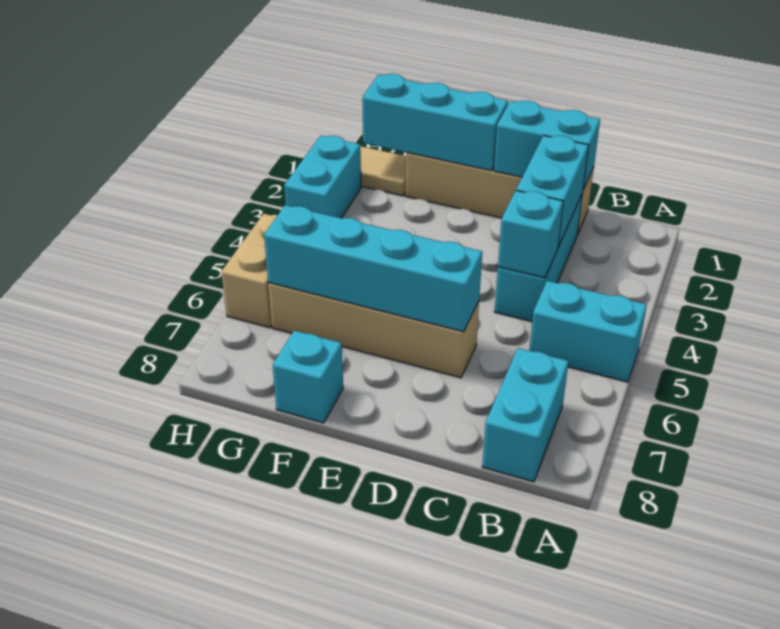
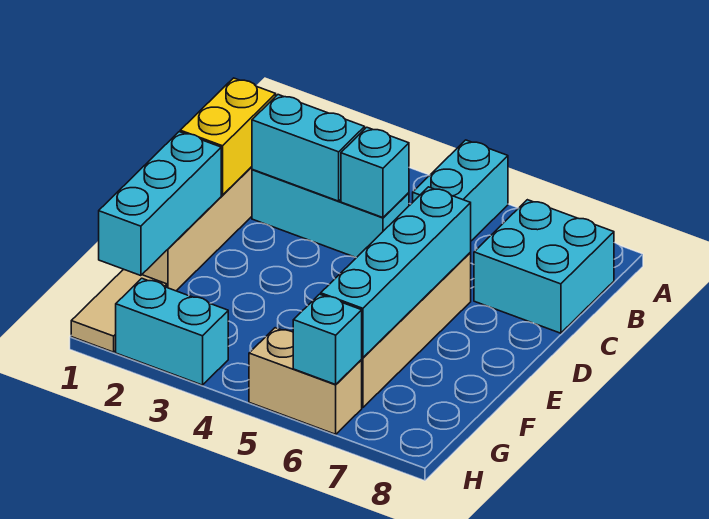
cyan brick B7:B8 level 1 -> cyan brick B7:C8 level 1
cyan brick C1:D1 level 2 -> yellow brick C1:D1 level 2
cyan brick F8 level 1 -> cyan brick H6 level 2

